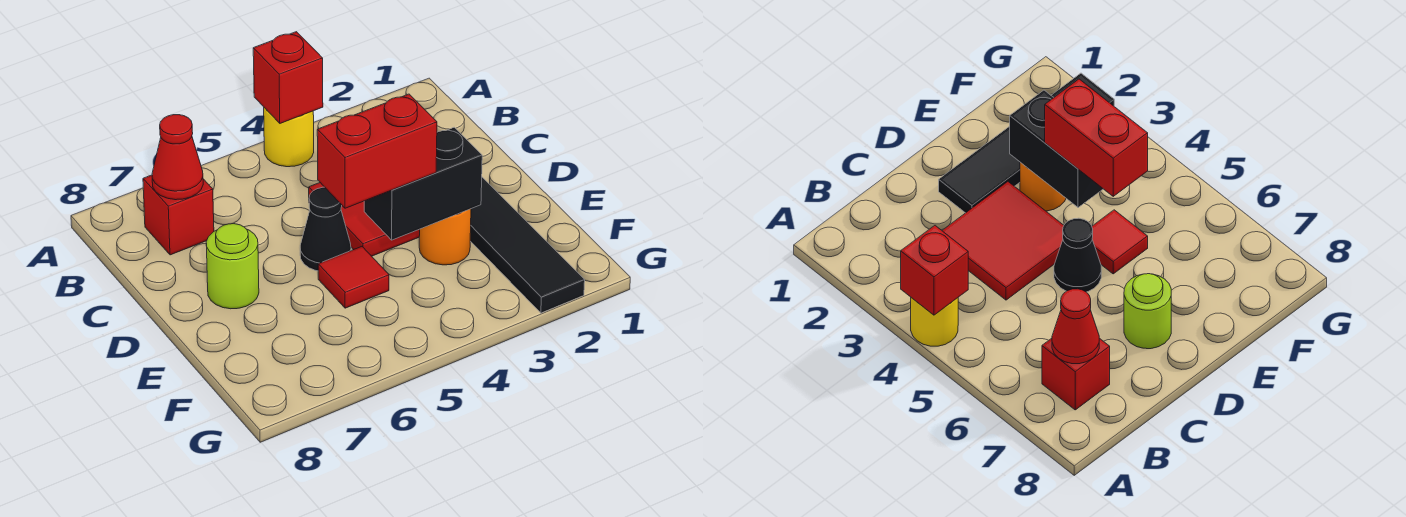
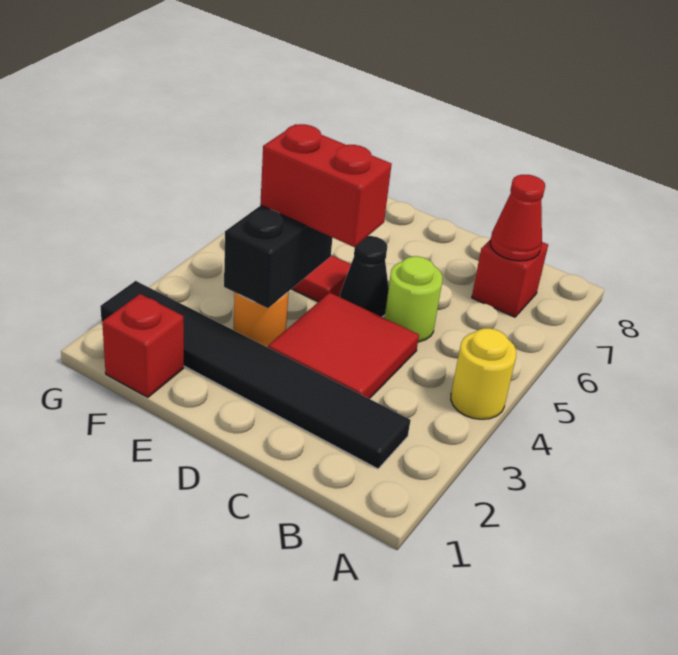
red brick A4 level 2 -> red brick F1 level 1
black tile D2:G2 level 1 -> black tile B2:G2 level 1
lime round brick D7 level 1 -> lime round brick C5 level 1
red brick E4:E5 level 3 -> red brick D4:E4 level 3

